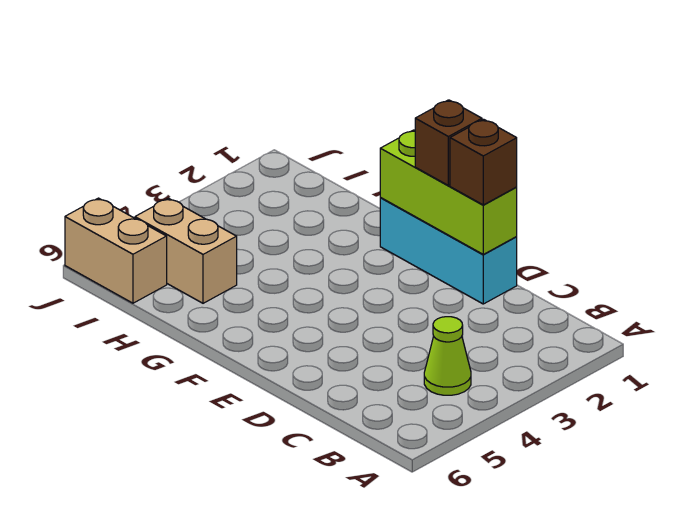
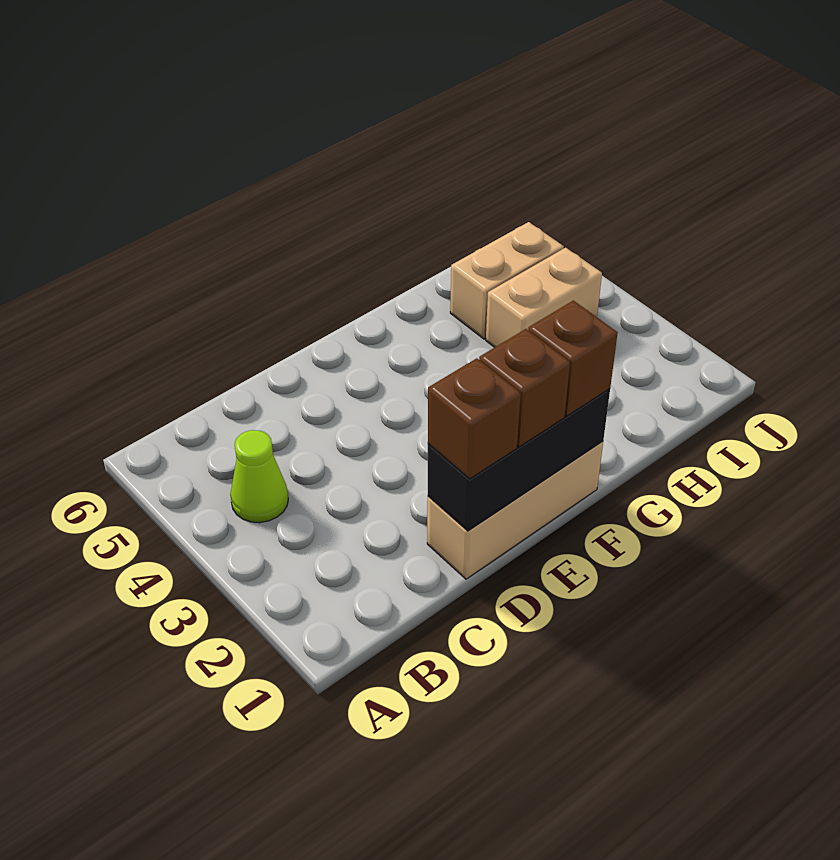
cyan brick D1:F1 level 1 -> tan brick D1:F1 level 1
lime brick D1:F1 level 2 -> black brick D1:F1 level 2
none -> brown brick F1 level 3
tan brick I6:J6 level 1 -> tan brick H4:I4 level 1

